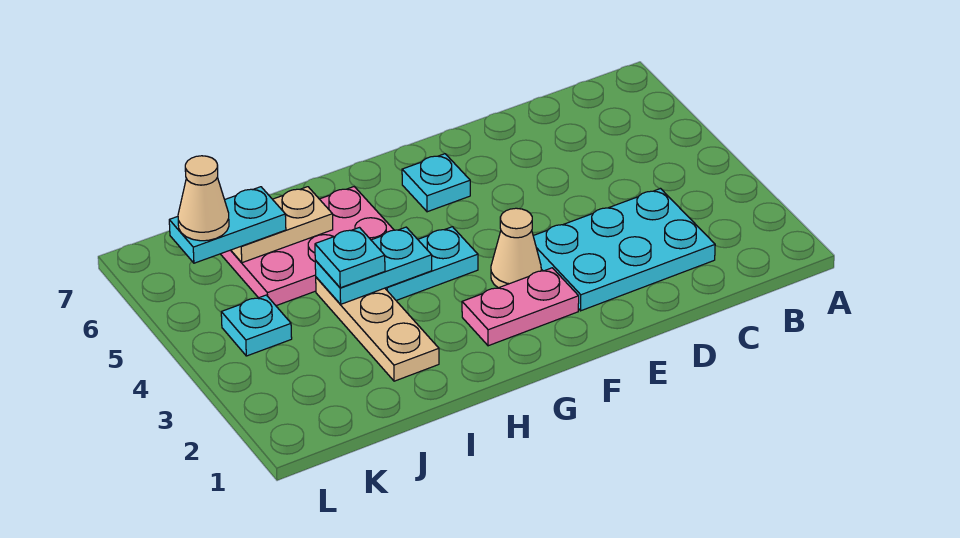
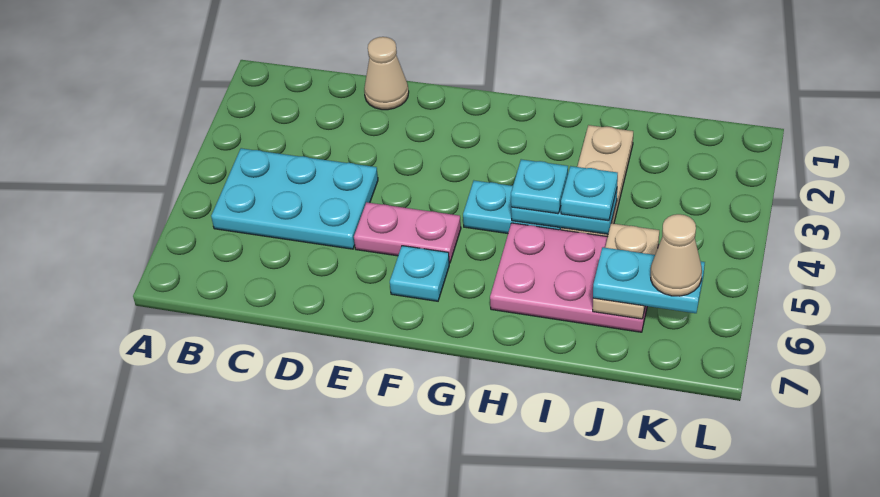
cyan plate C2:E3 level 1 -> cyan plate B4:D5 level 1
pink plate F2:G2 level 1 -> pink plate E5:F5 level 1
tan cone F3 level 1 -> tan cone D1 level 1
tan plate I6:J6 level 2 -> tan plate J5:J6 level 2
cyan plate K4 level 1 -> cyan plate H4 level 3

